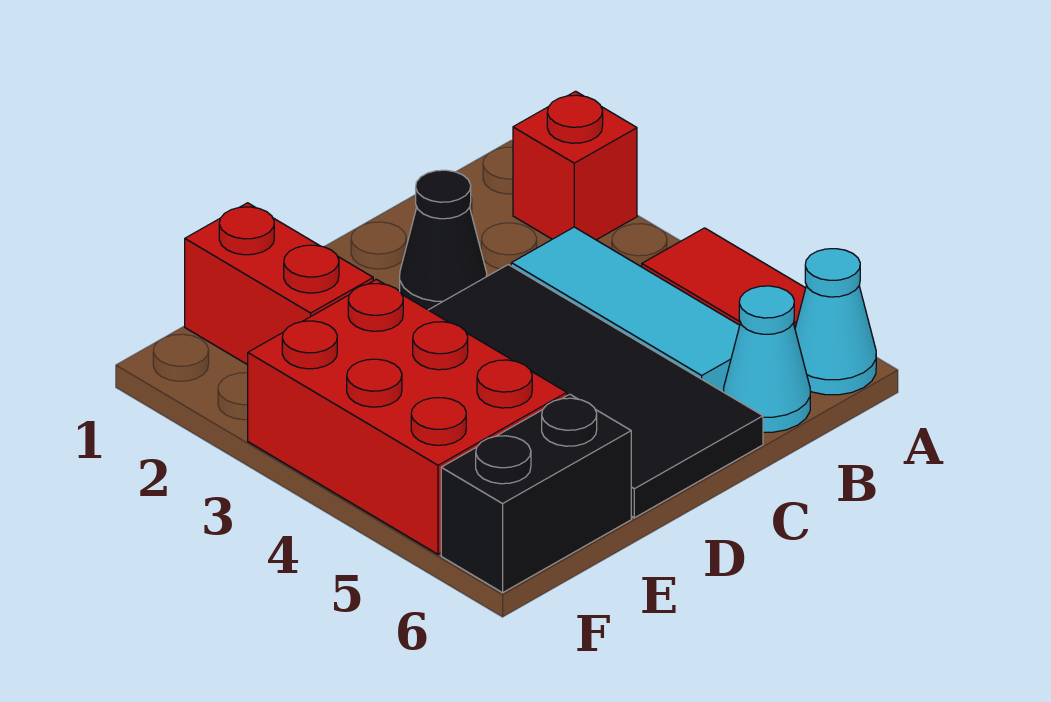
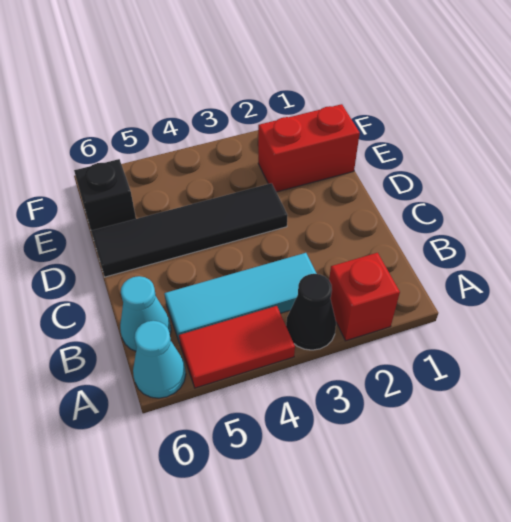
black cone C2 level 1 -> black cone A3 level 1
black tile C3:D6 level 1 -> black tile D3:D6 level 1
red brick E3:F5 level 1 -> none
black brick E6:F6 level 1 -> black brick E6 level 1

